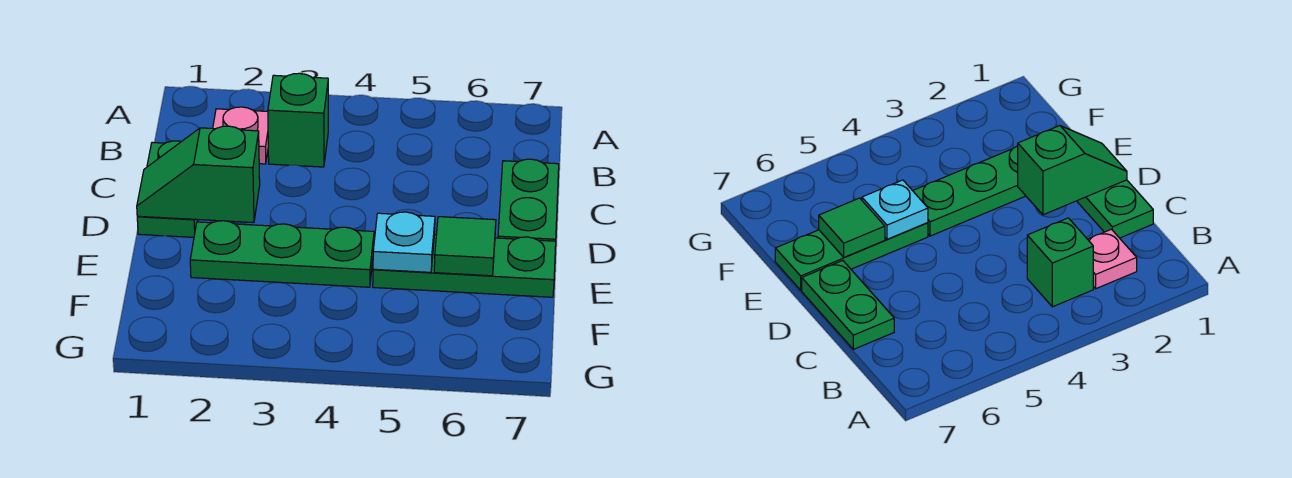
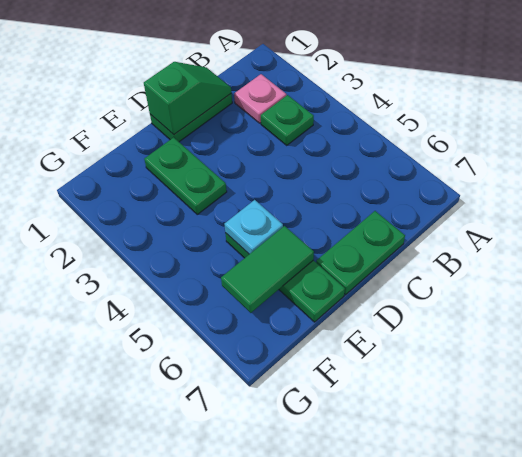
green brick B3 level 1 -> green plate B3 level 1
green slope D1:D2 level 2 top 2 -> green slope C1:D1 level 2 top D
green plate E2:E4 level 1 -> green plate E2:E3 level 1
green tile E6 level 2 -> green tile E6:F6 level 2

